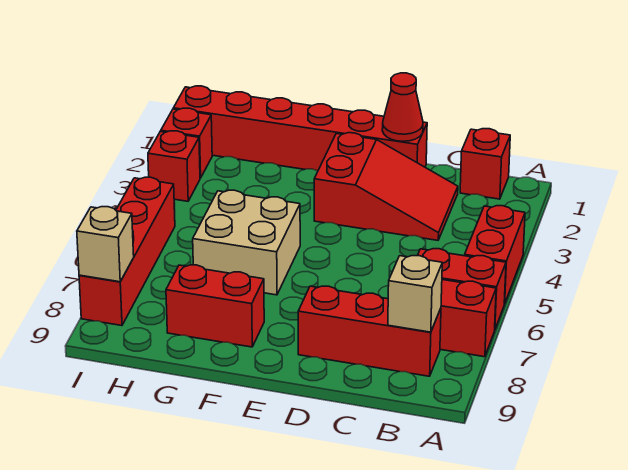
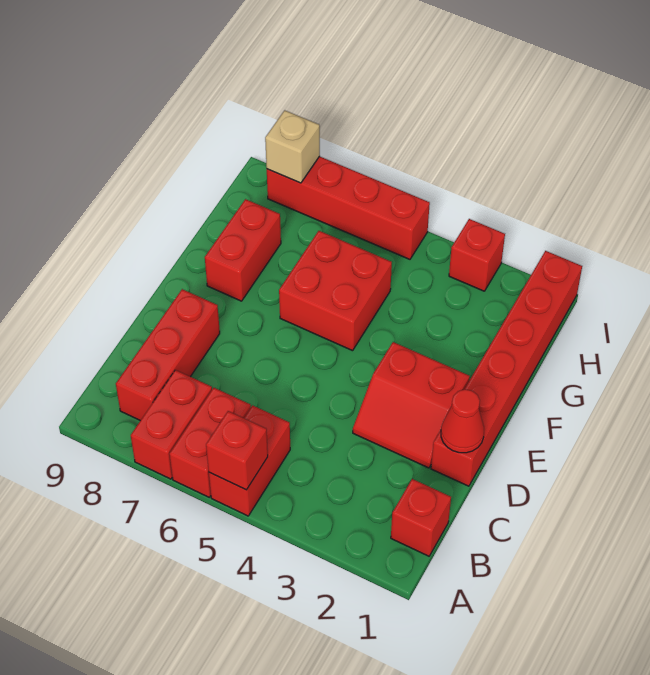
red brick A4:A5 level 1 -> red brick A5:B5 level 1
tan brick B8 level 2 -> none
red slope C2:E3 level 1 top E -> red slope D2:E3 level 1 top E
tan brick F5:G6 level 1 -> red brick F5:G6 level 1
red brick I2 level 1 -> red brick A5 level 2

